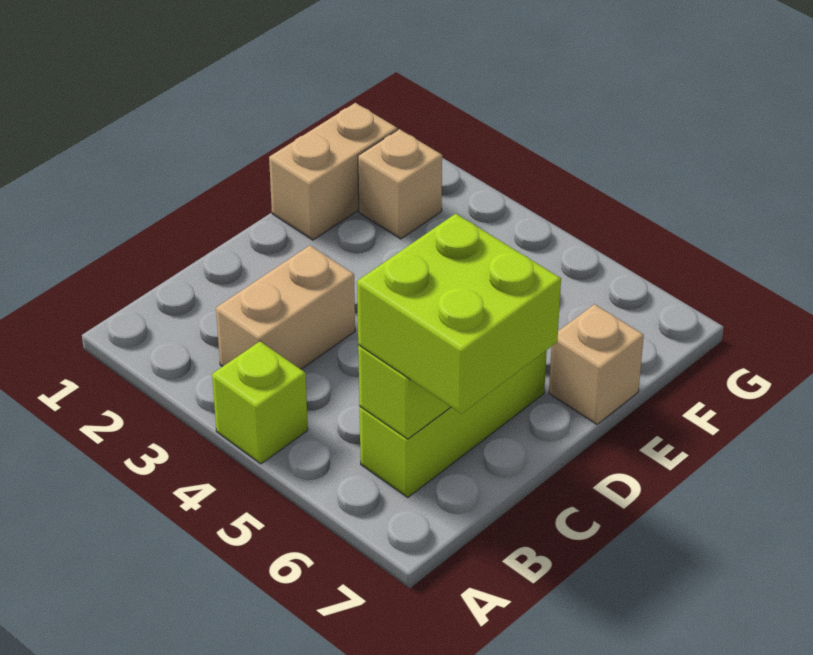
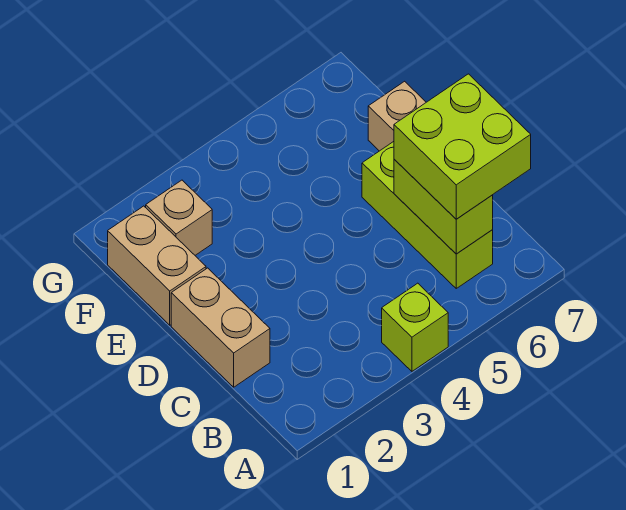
tan brick B3:C3 level 1 -> tan brick C1:D1 level 1

